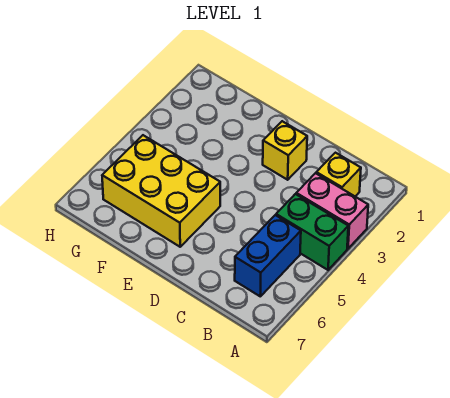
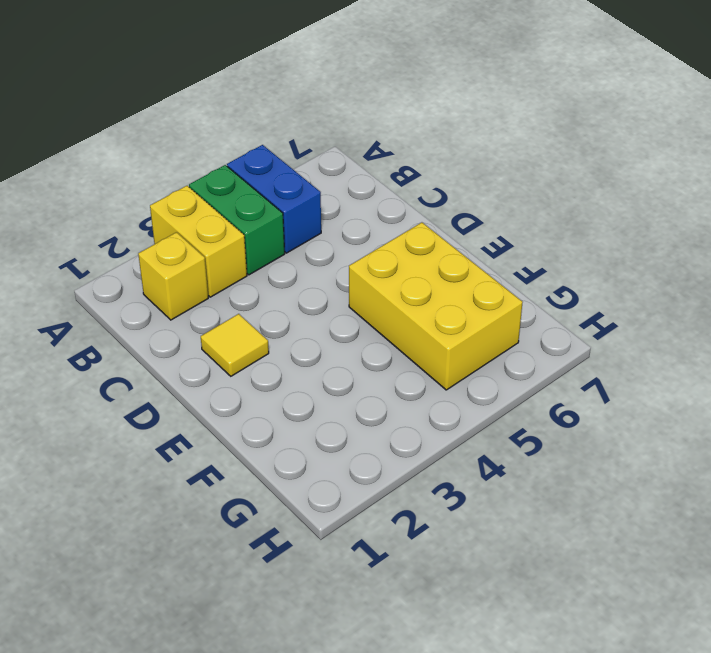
pink brick A3:B3 level 1 -> yellow brick A3:B3 level 1
blue brick B5:B6 level 1 -> blue brick A5:B5 level 1
yellow brick D2 level 1 -> yellow tile D2 level 1

